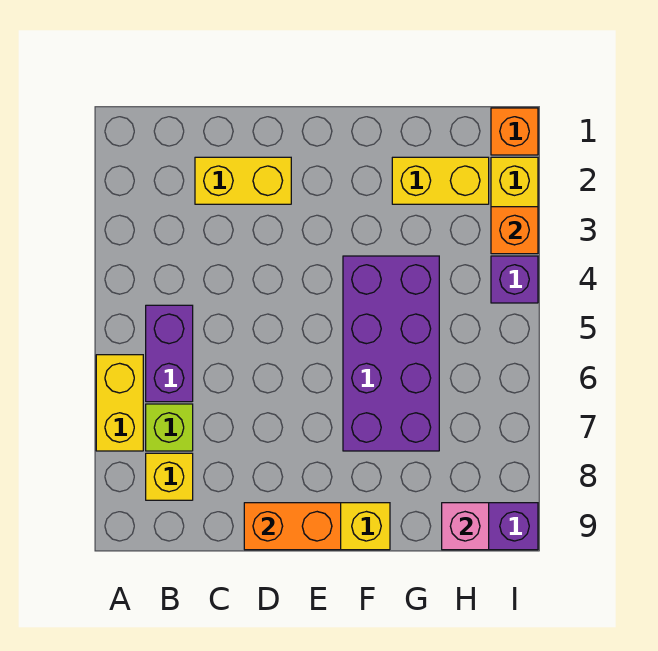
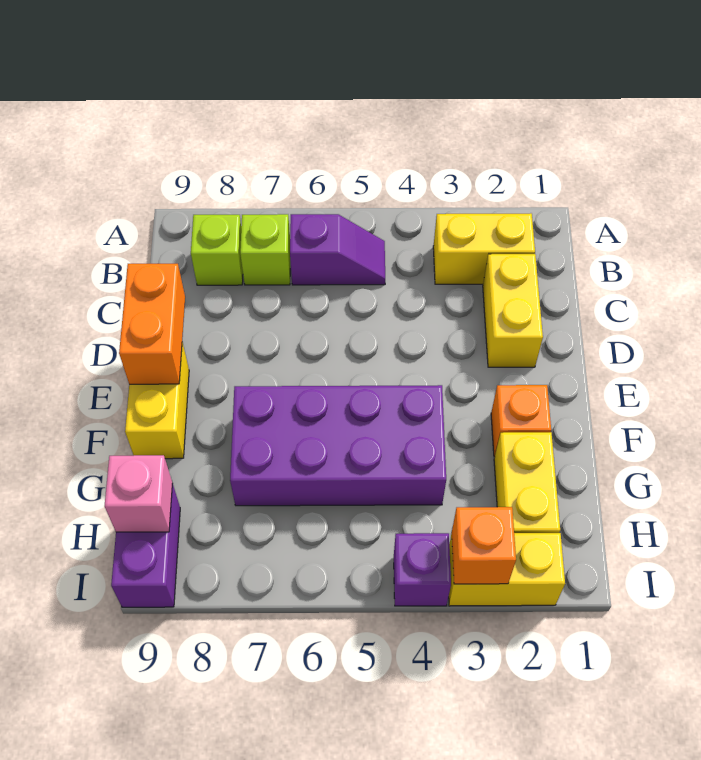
yellow brick A6:A7 level 1 -> yellow brick B2:B3 level 1
purple brick B5:B6 level 1 -> purple slope B5:B6 level 1 top 6
yellow brick B8 level 1 -> lime brick B8 level 1
orange brick I1 level 1 -> orange brick F2 level 1

